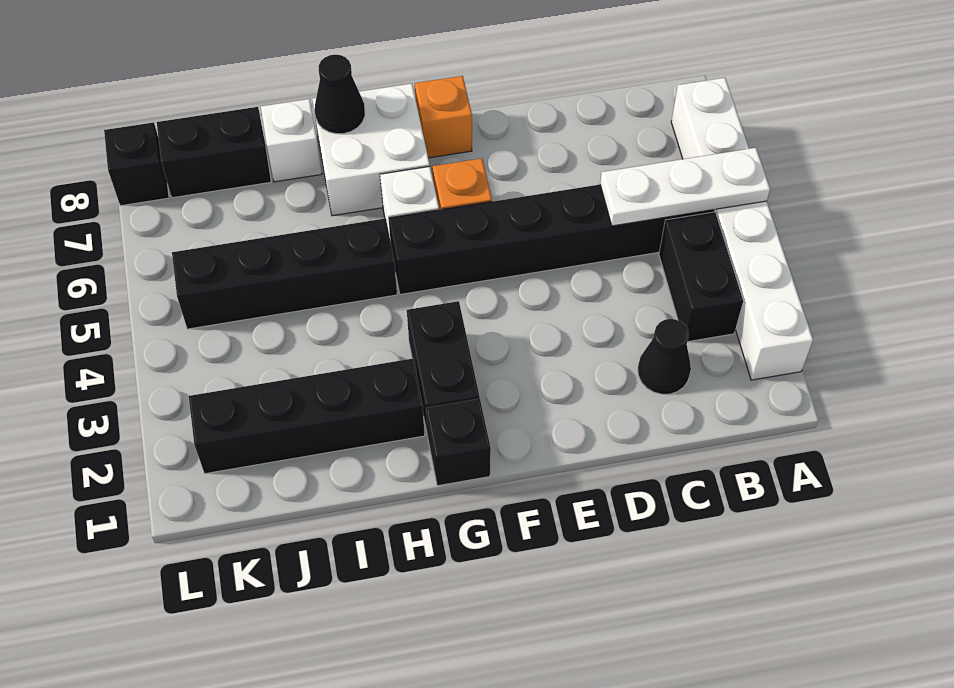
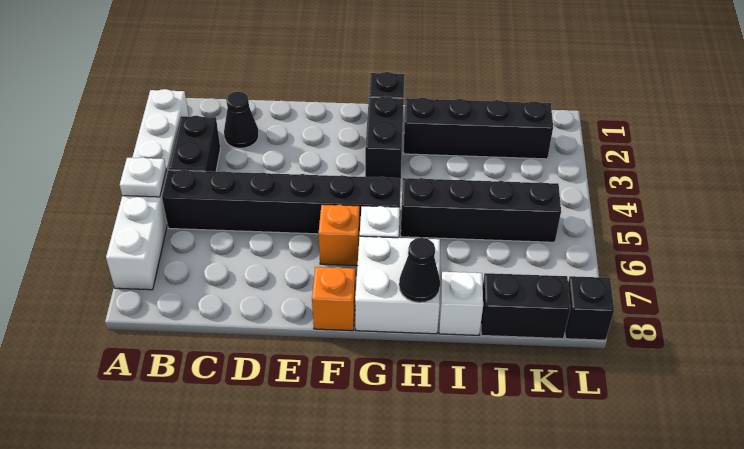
white plate A5:C5 level 2 -> white plate A5 level 2

